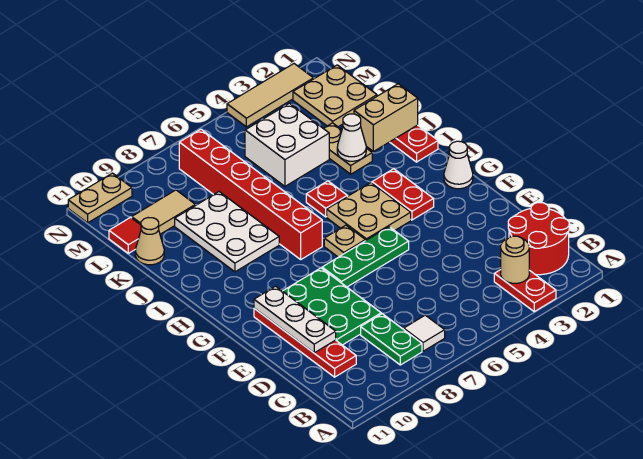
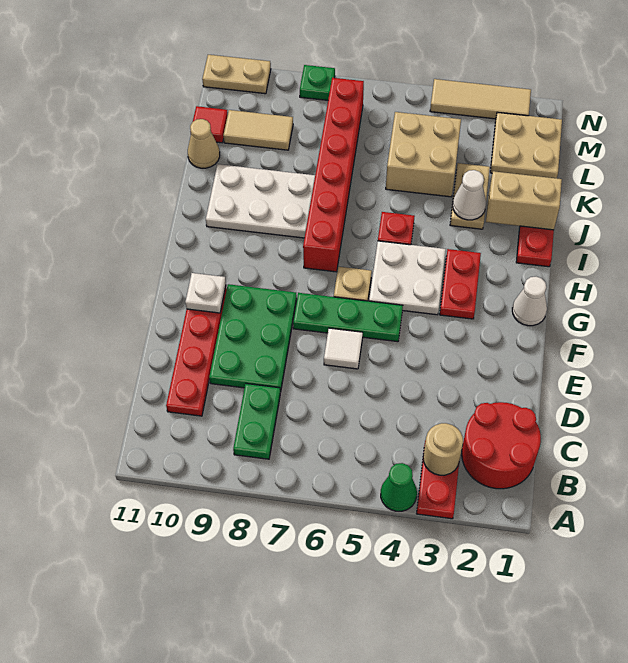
none -> green cone A4 level 1
white tile B7 level 1 -> white tile E6 level 1
white plate D10:F10 level 2 -> white plate F10 level 2
tan plate G4:H5 level 1 -> white plate G4:H5 level 1
white plate I8:K9 level 1 -> white plate I8:J10 level 1
white brick K4:L5 level 1 -> tan brick K4:L5 level 1
none -> green plate N8 level 1

